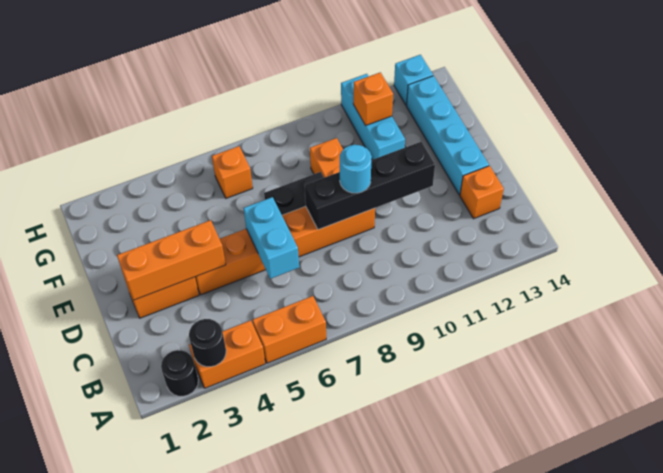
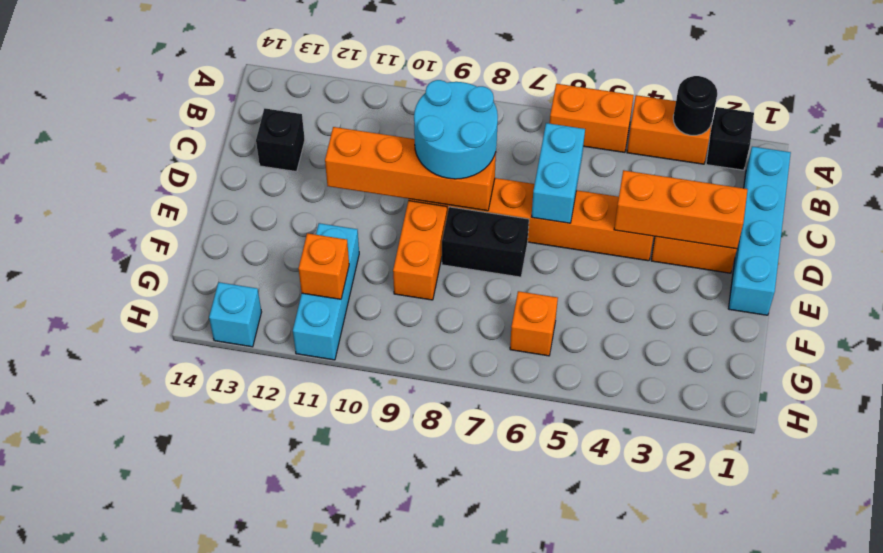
black round brick A2 level 1 -> black brick A2 level 1
orange brick C13 level 1 -> black brick C13 level 1
black brick D8:D11 level 2 -> orange brick D8:D11 level 2
cyan round brick D9 level 3 -> cyan round brick C8:D9 level 3
cyan brick D13:G13 level 1 -> cyan brick B1:E1 level 1

